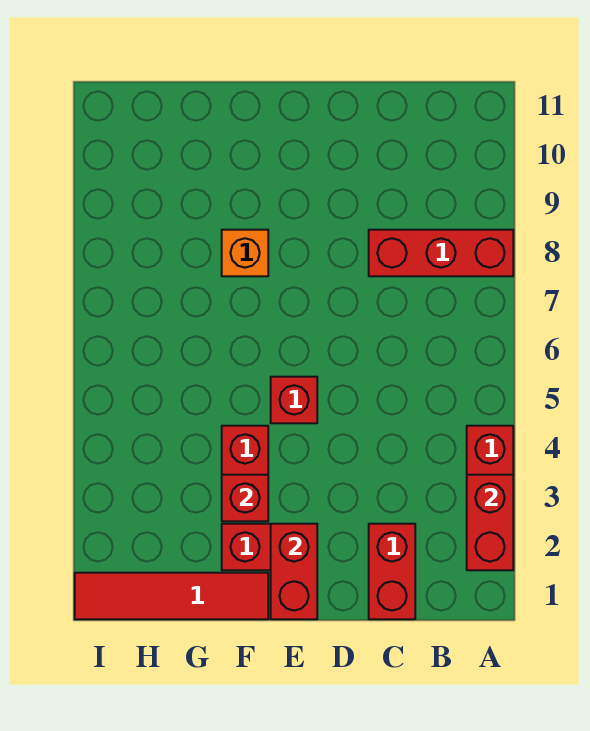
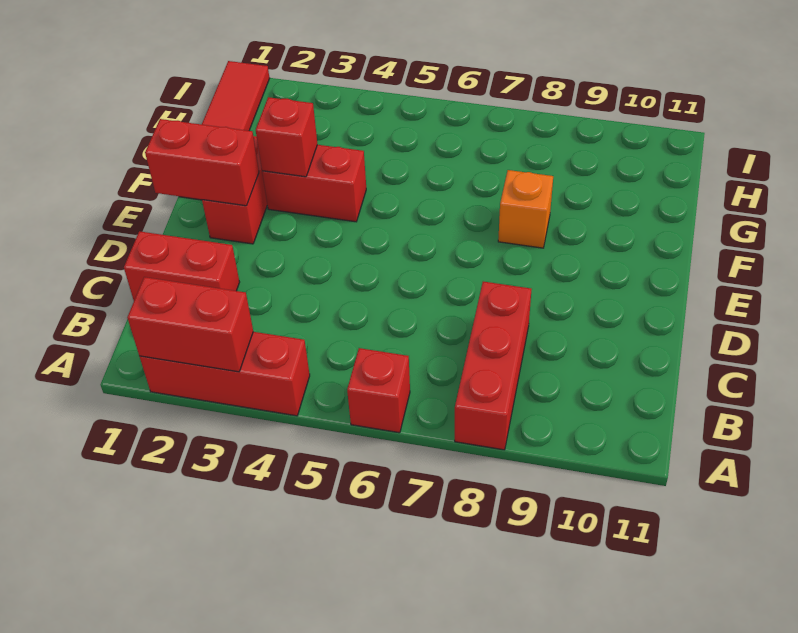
red brick E5 level 1 -> red brick A6 level 1

